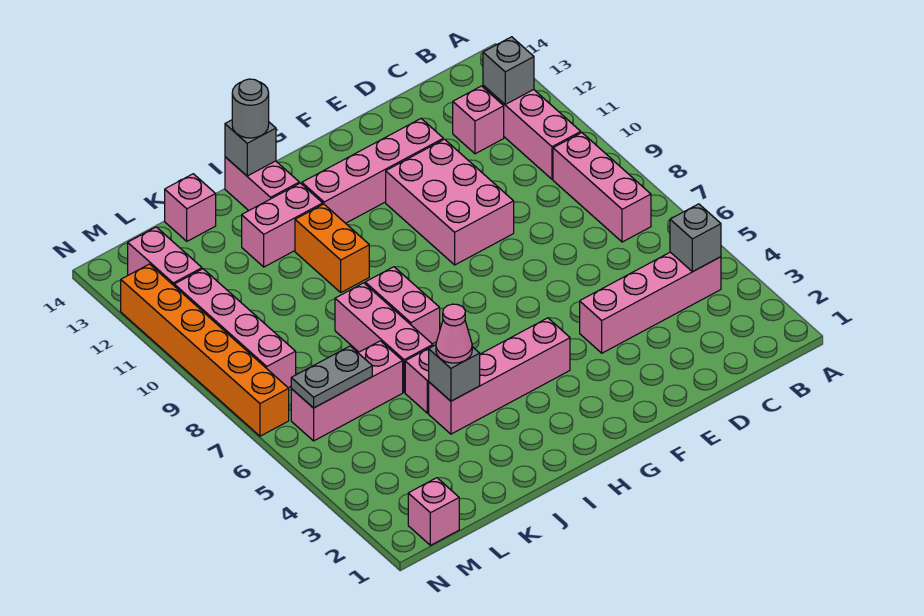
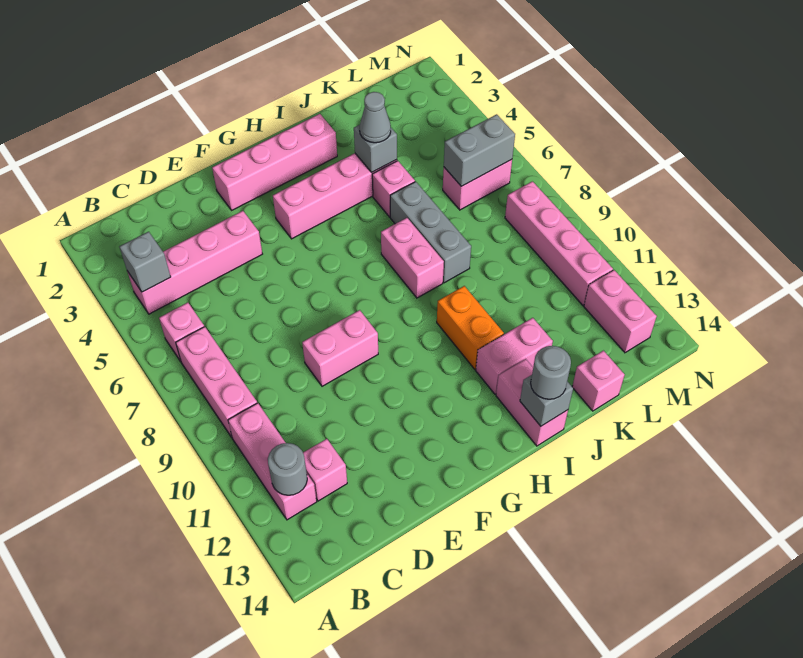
grey brick B12 level 2 -> grey round brick B12 level 2
pink brick E9:F11 level 1 -> pink brick E9:F9 level 1
pink brick E12:H12 level 1 -> pink brick F2:I2 level 1
pink cone J4 level 3 -> grey cone J4 level 3
pink brick J6:J8 level 1 -> grey brick J6:J8 level 1
pink brick K6:M6 level 1 -> pink brick L6:M6 level 1
grey plate L6:M6 level 2 -> grey brick L6:M6 level 2
pink brick M1 level 1 -> pink brick B6 level 1
orange brick N7:N12 level 1 -> none

